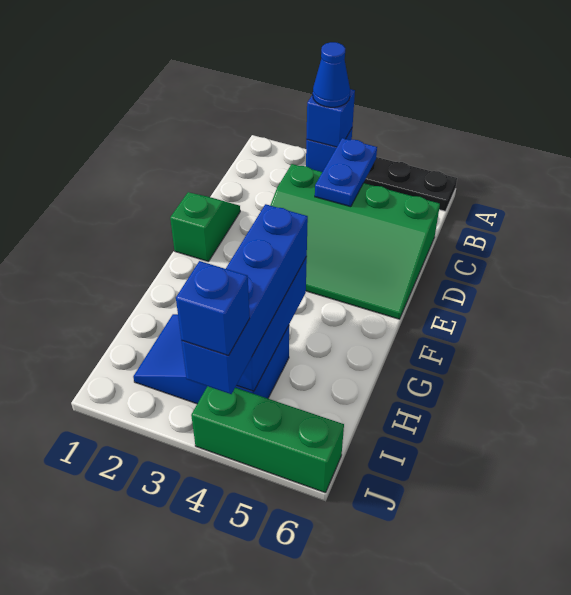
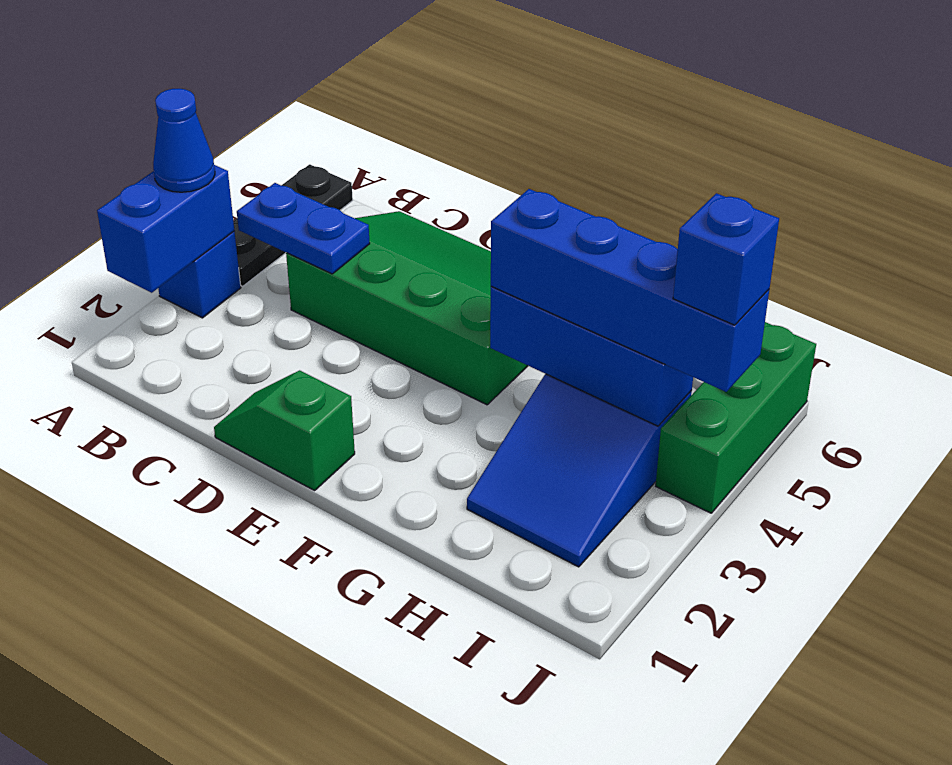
blue brick A3 level 2 -> blue brick A2:A3 level 2
green slope C3:E6 level 1 top C -> green slope C4:F6 level 1 top 4

